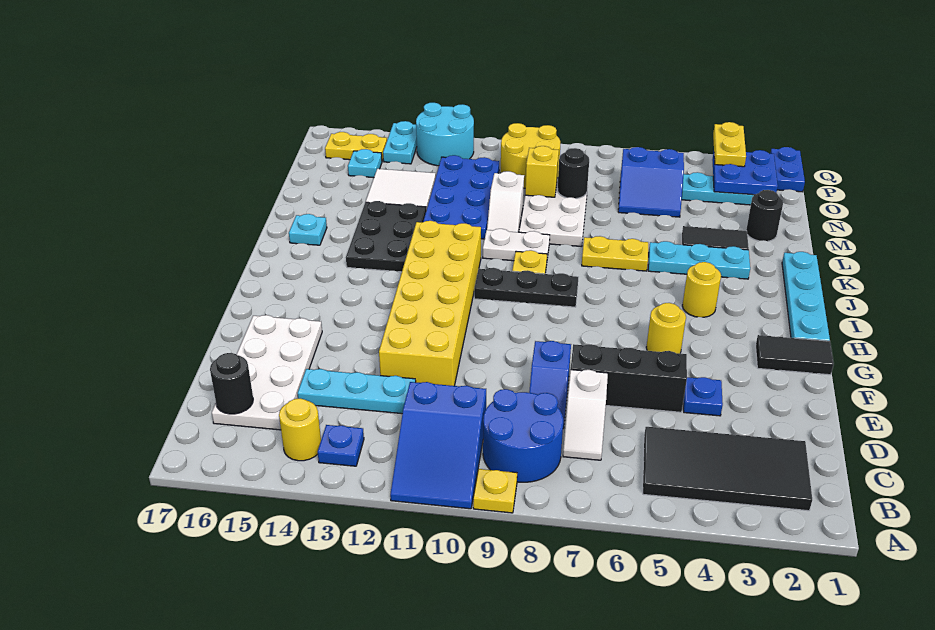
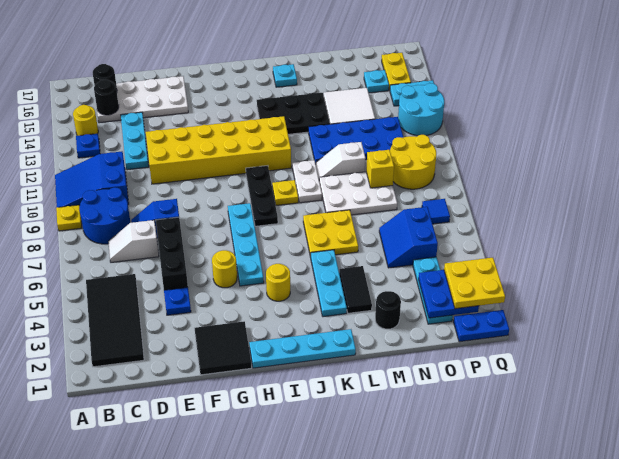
black tile G1:G2 level 1 -> black tile F1:G2 level 1
none -> cyan plate H5:H8 level 1
yellow plate K6:K7 level 1 -> yellow plate K6:L7 level 1
black round brick N8 level 2 -> black round brick C15 level 2
yellow plate P3:Q3 level 3 -> yellow plate P2:Q3 level 3
none -> blue tile P7 level 1

